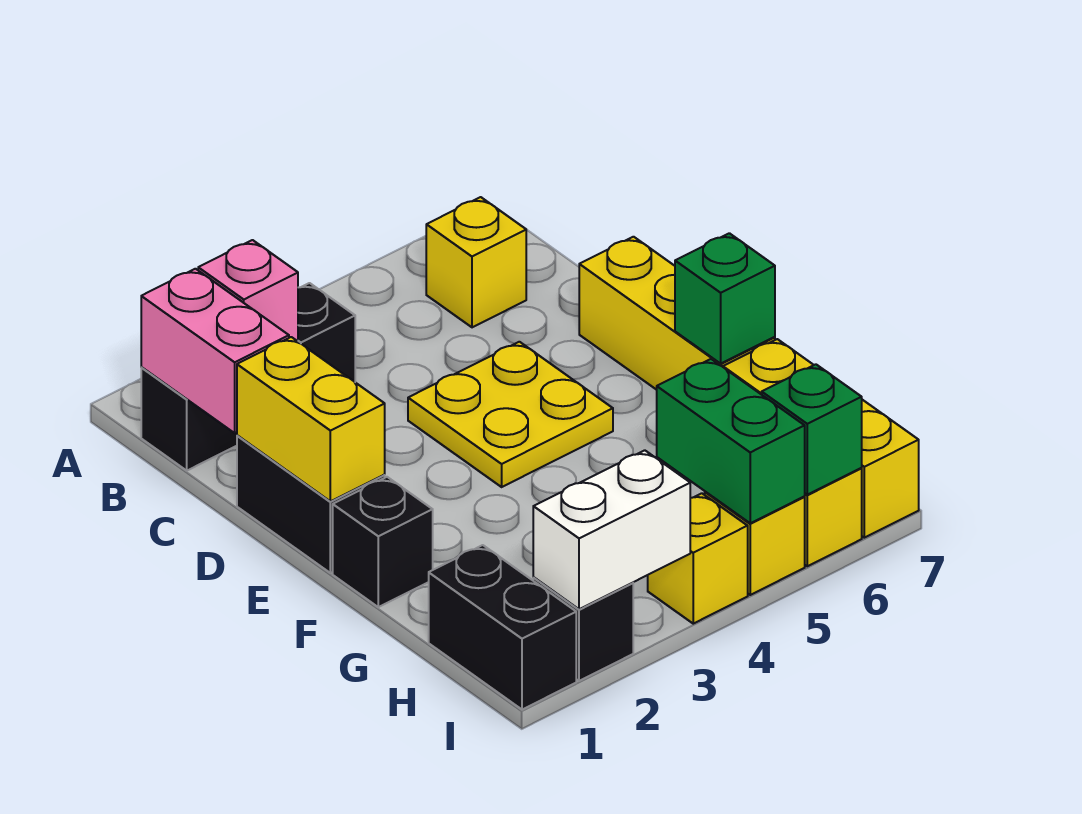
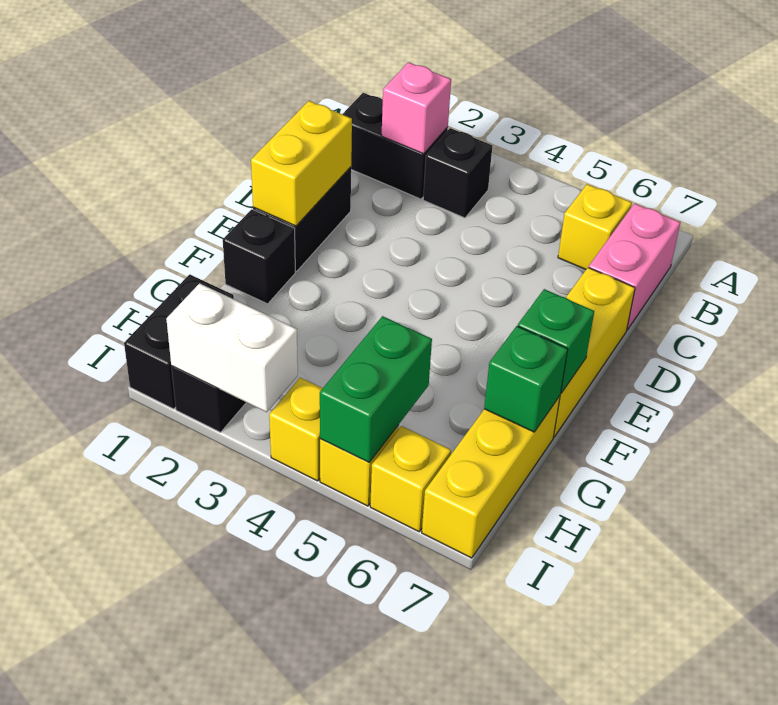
pink brick B1:C1 level 2 -> pink brick B7:C7 level 1
yellow plate D4:E5 level 1 -> none
green brick I6 level 2 -> green brick G7 level 2

